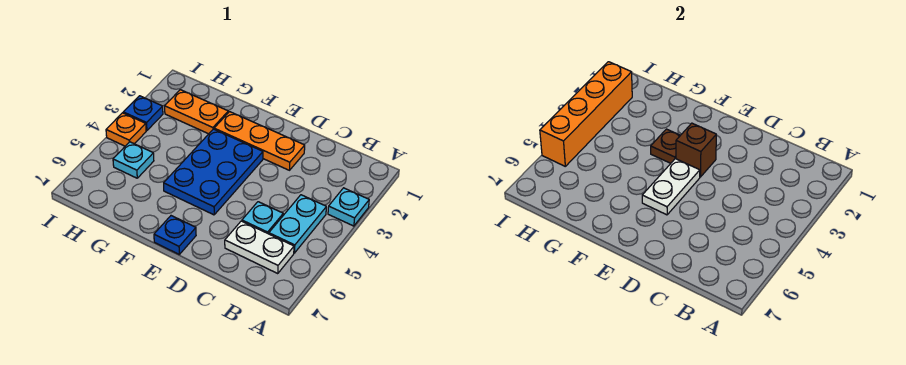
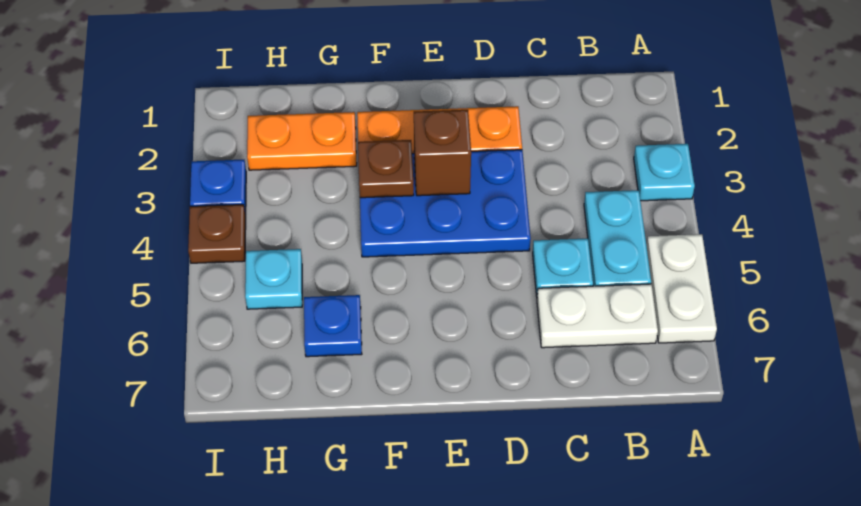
blue plate E3:F5 level 1 -> blue plate D3:F4 level 1
white plate E4:E5 level 2 -> white plate A5:A6 level 1
blue plate E7 level 1 -> blue plate G6 level 1
orange brick I2:I5 level 2 -> none
orange plate I4 level 1 -> brown plate I4 level 1

